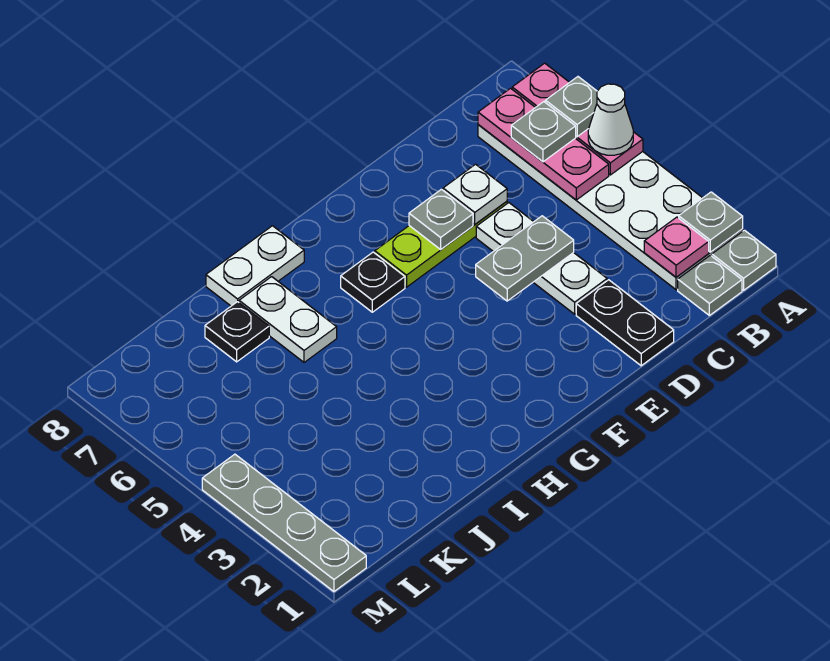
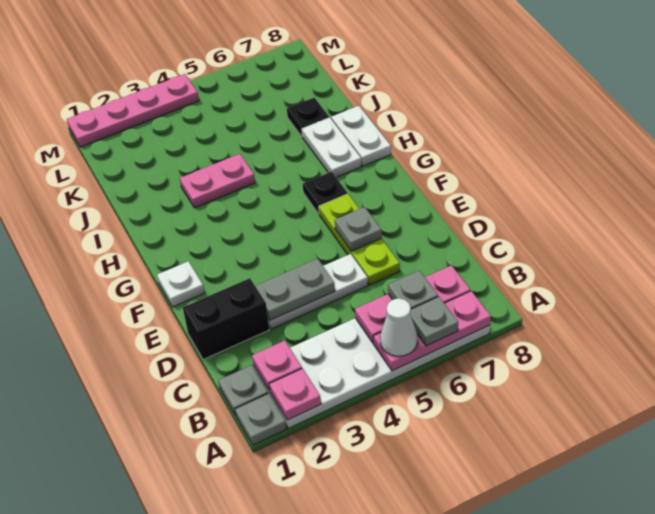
grey plate A2 level 2 -> pink plate A2 level 2
black plate D1:D2 level 1 -> black brick D1:D2 level 1
grey plate D4:E4 level 2 -> grey plate D3:D4 level 2
white plate D6 level 2 -> white plate F1 level 1
none -> pink plate I3:I4 level 1
white plate I6:I7 level 1 -> white plate H7:I7 level 1
grey plate M1:M4 level 1 -> pink plate M1:M4 level 1

